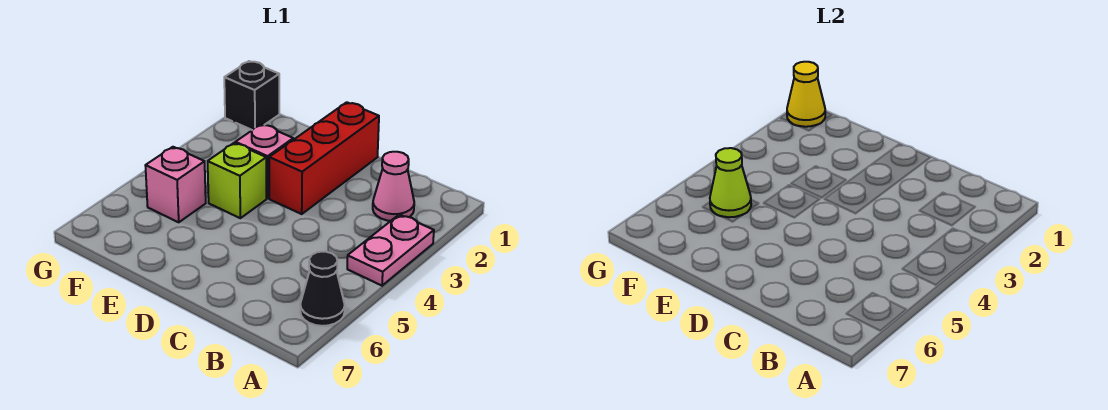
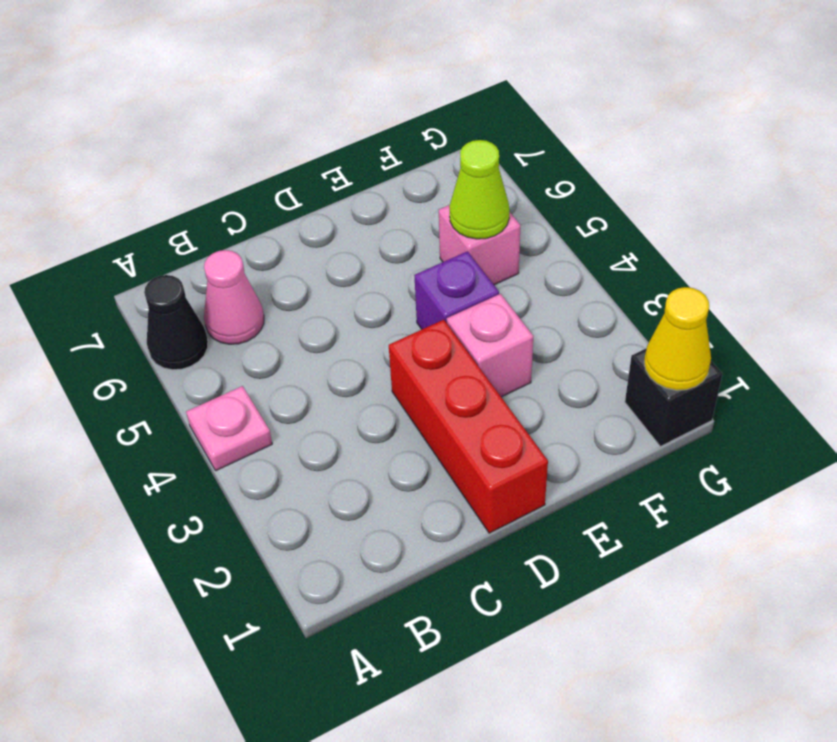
pink plate A3:A4 level 1 -> pink plate A4 level 1
pink cone B2 level 1 -> pink cone B6 level 1
lime brick E4 level 1 -> purple brick E4 level 1

